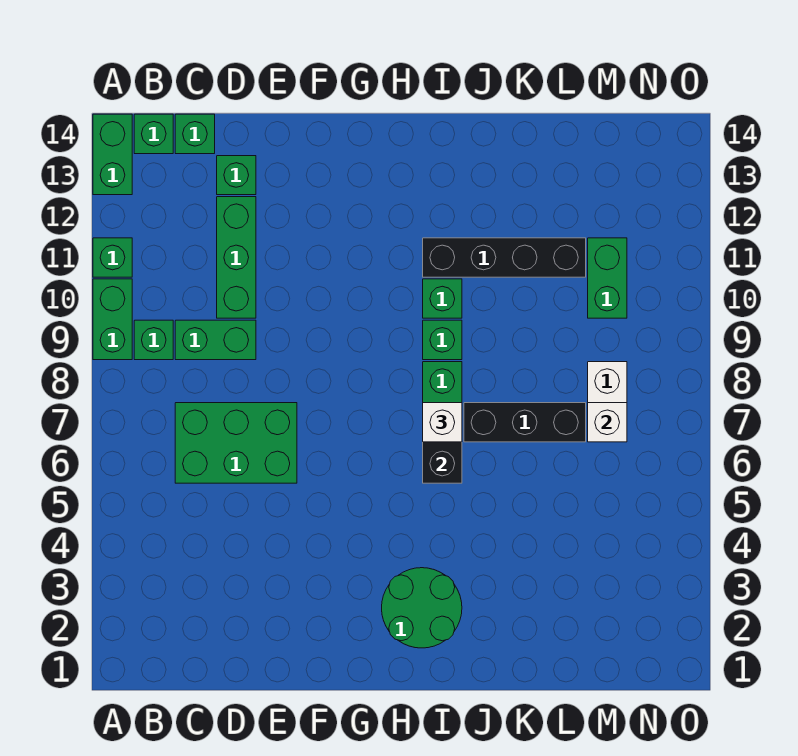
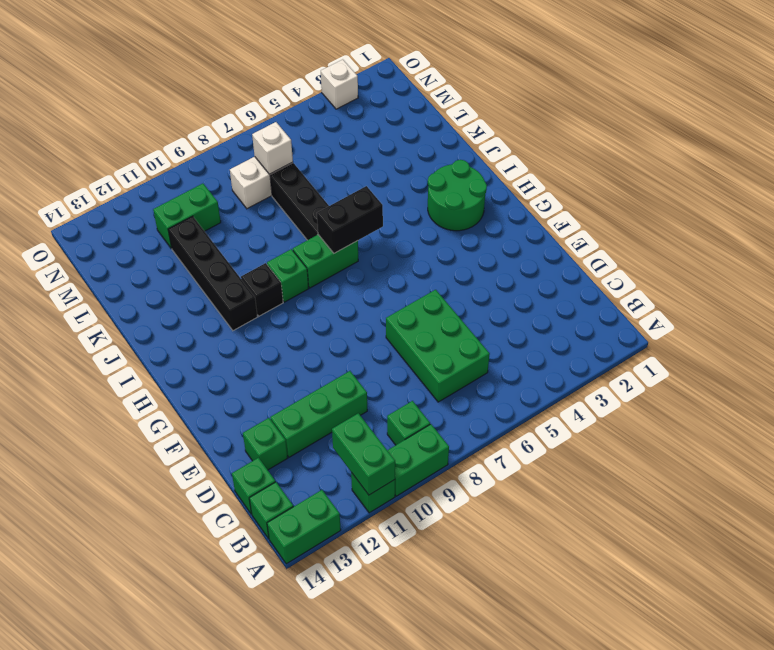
green brick C9:D9 level 1 -> green brick A11:B11 level 2
white brick I7 level 3 -> white brick O3 level 1
green brick I10 level 1 -> black brick I10 level 1

